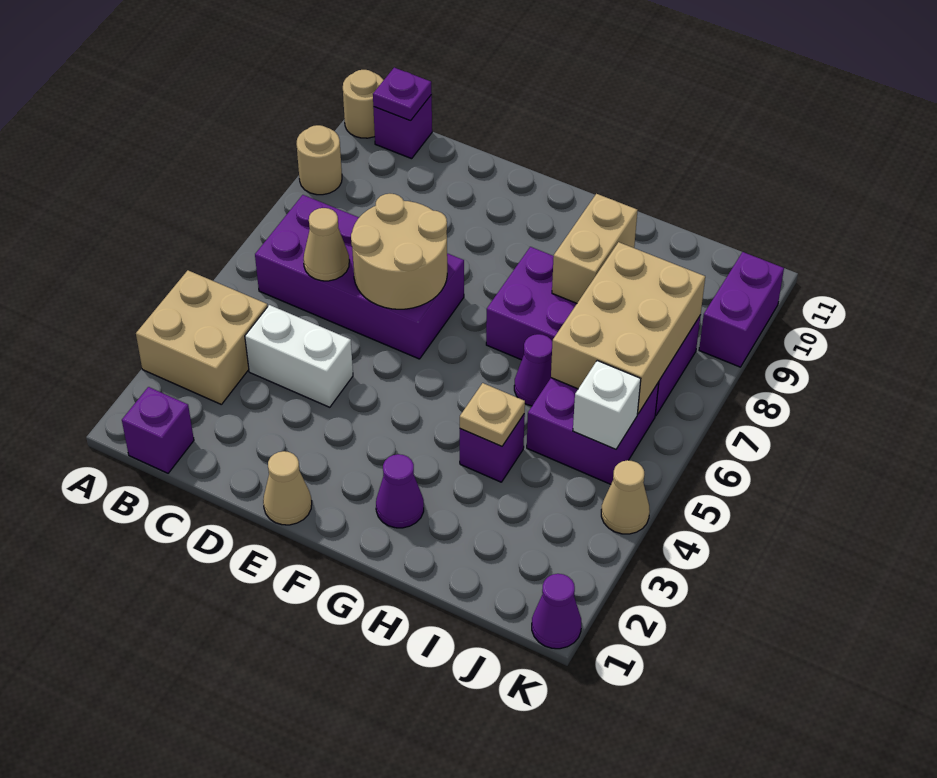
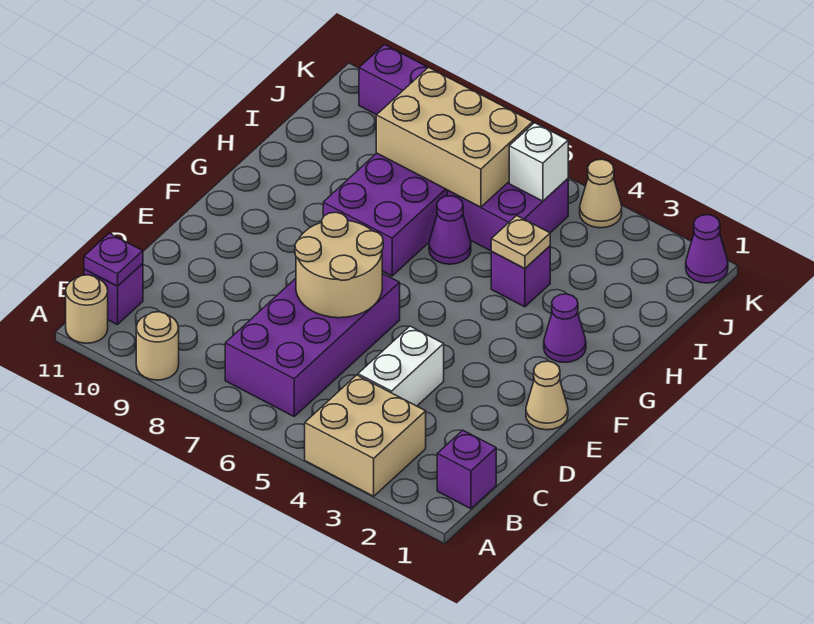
tan cone C6 level 2 -> none
tan brick H8:H9 level 2 -> none

